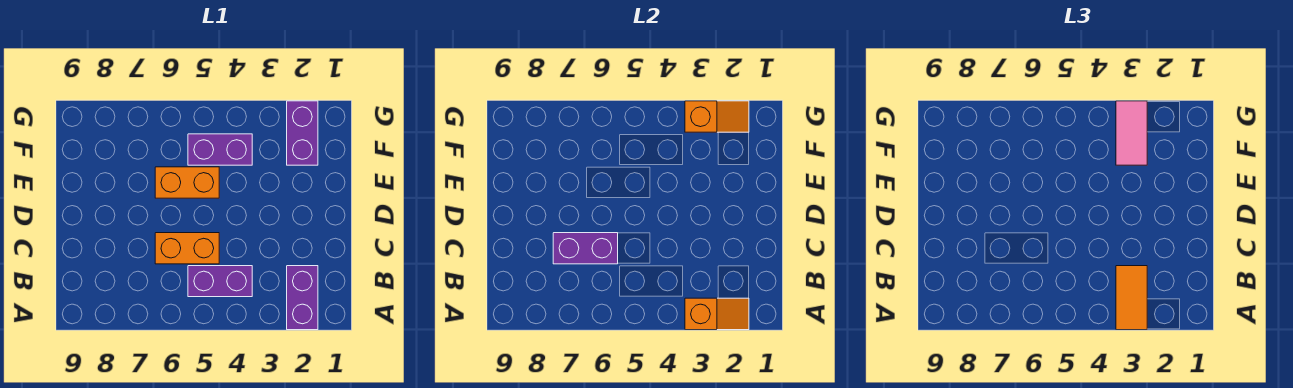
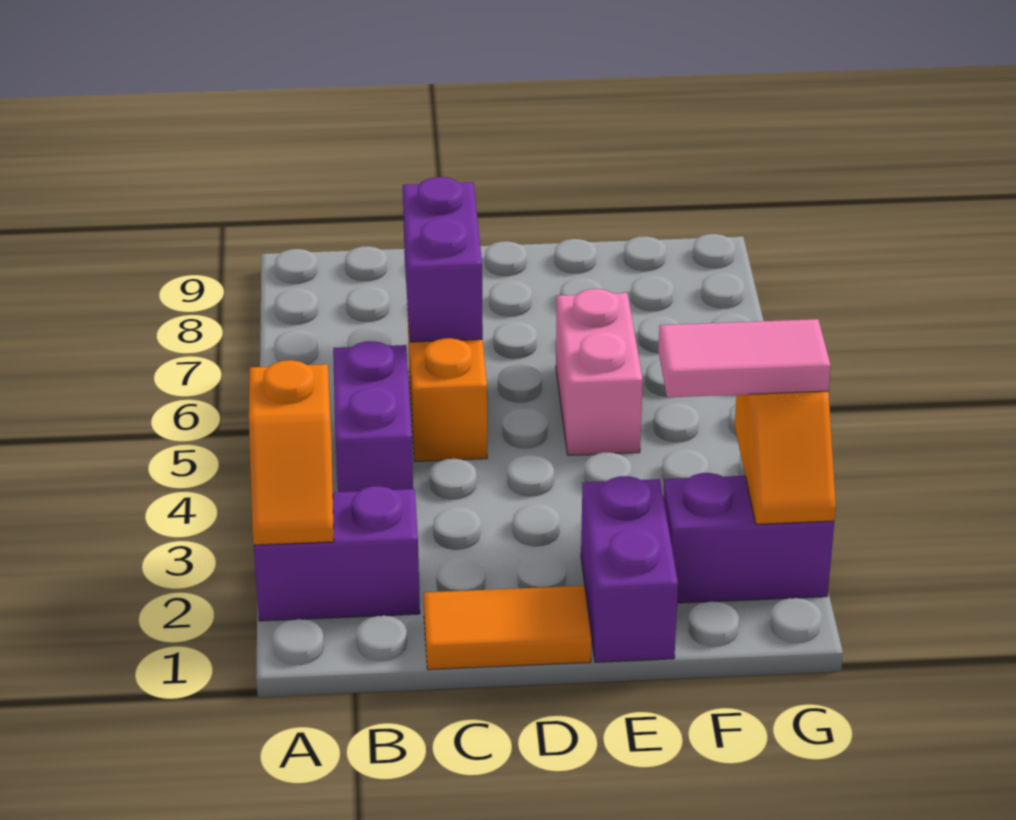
orange tile A3:B3 level 3 -> orange tile C1:D1 level 1
orange brick E5:E6 level 1 -> pink brick E5:E6 level 1
purple brick F4:F5 level 1 -> purple brick E1:E2 level 1

